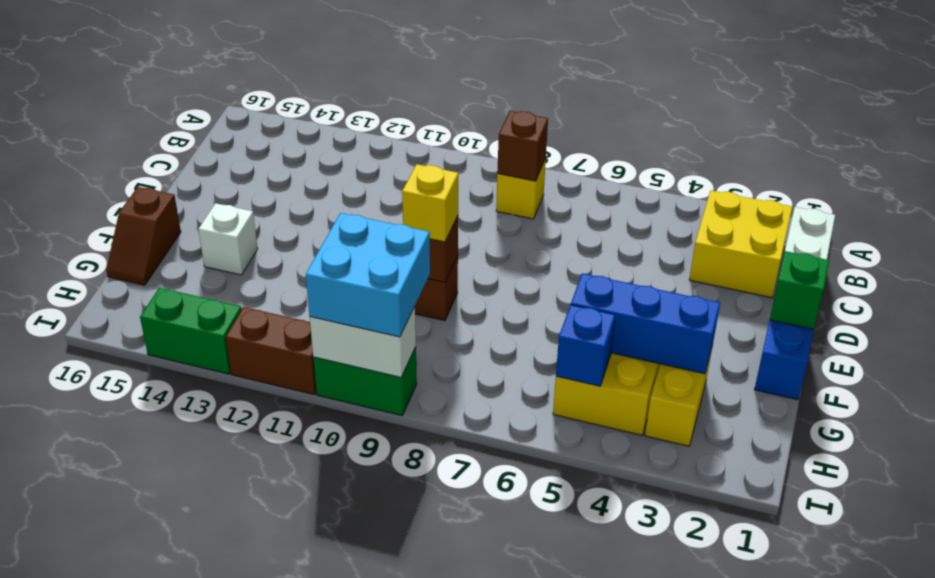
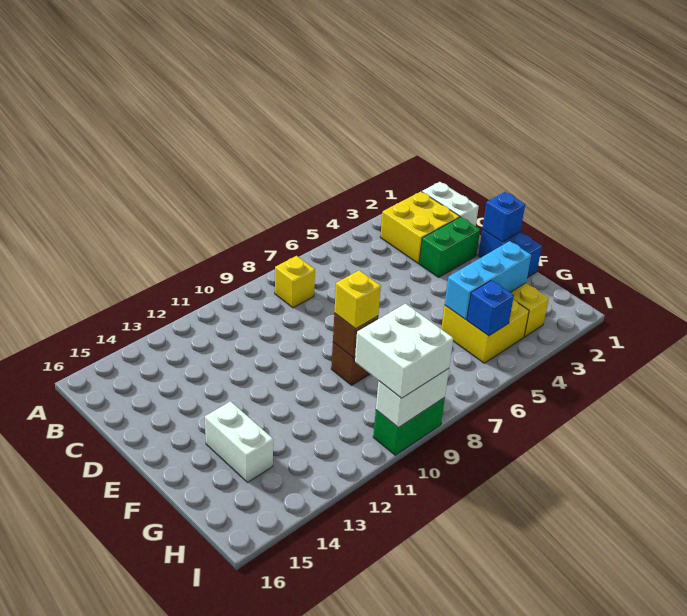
brown brick B8 level 2 -> none
green brick E1 level 2 -> blue brick E1 level 2
white brick F14 level 1 -> white brick F14:G14 level 1
brown slope F16:G16 level 1 top F -> none
blue brick G3:G5 level 2 -> cyan brick G3:G5 level 2
cyan brick H9:I10 level 3 -> white brick H9:I10 level 3
brown brick I11:I12 level 1 -> none
green brick I13:I14 level 1 -> green brick D2:D3 level 1

